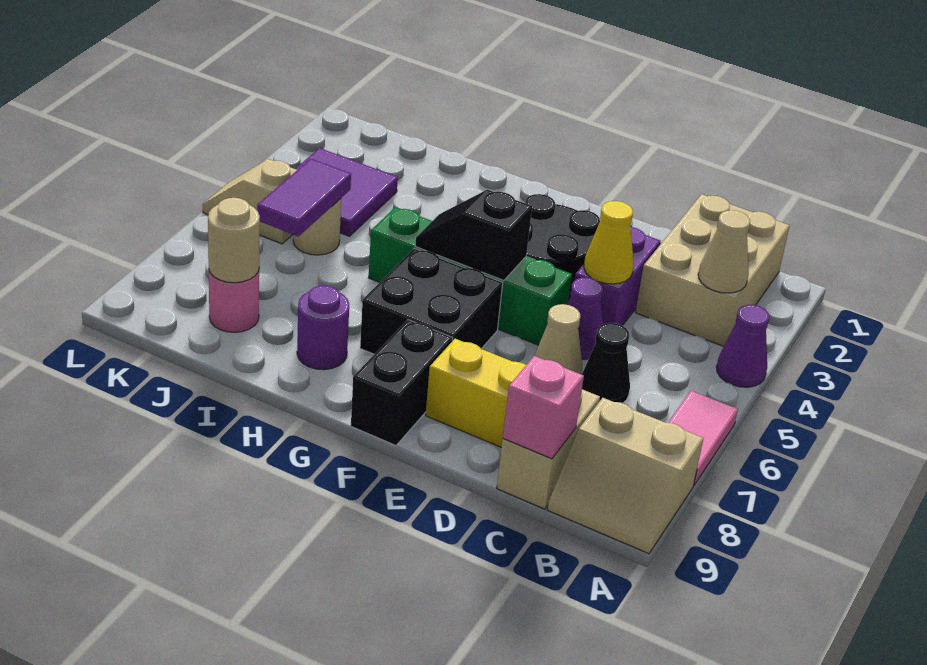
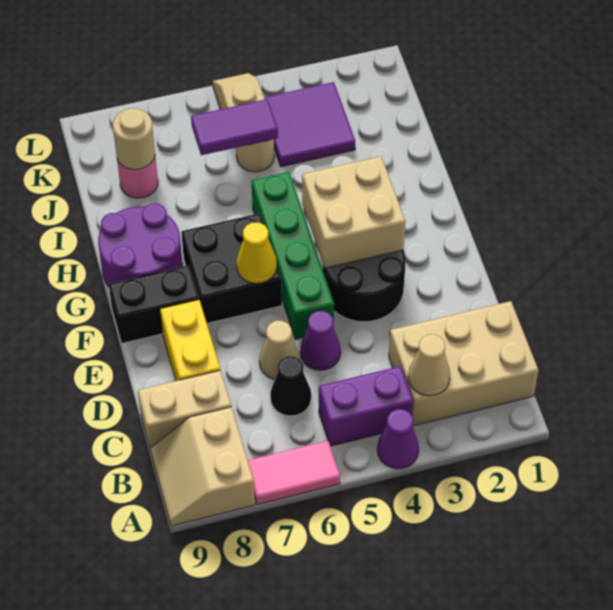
pink brick C9 level 2 -> none
purple brick D3:D4 level 1 -> purple brick B4:B5 level 1
yellow cone D4 level 2 -> yellow cone F6 level 2
none -> tan brick F3:G4 level 2
black slope F5:G5 level 2 top F -> none
purple round brick H8 level 1 -> purple round brick G8:H9 level 1

